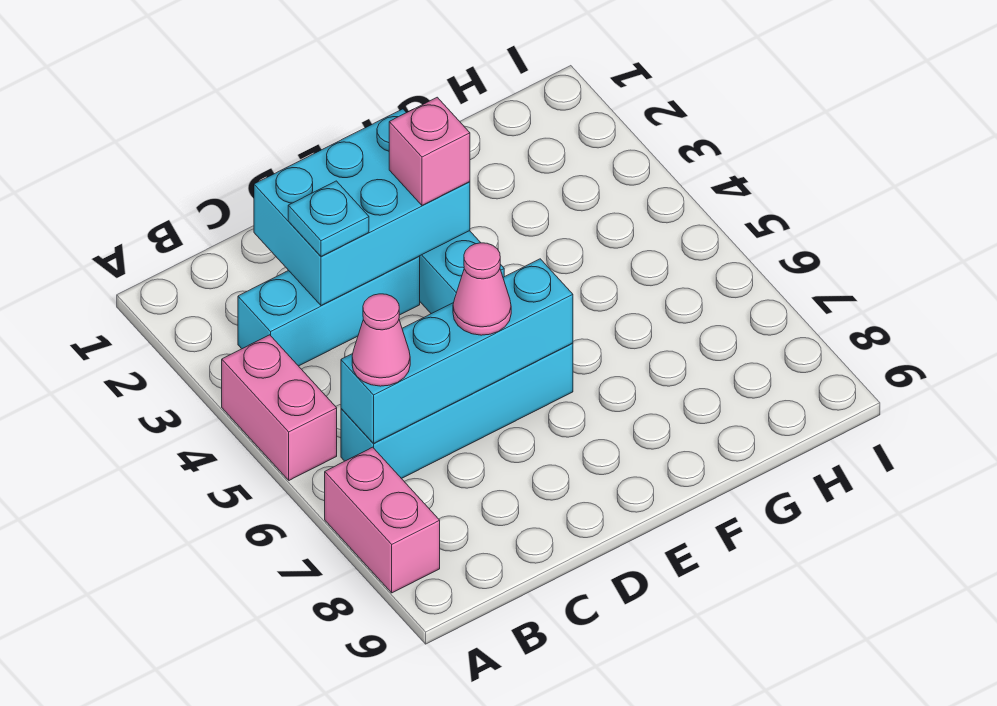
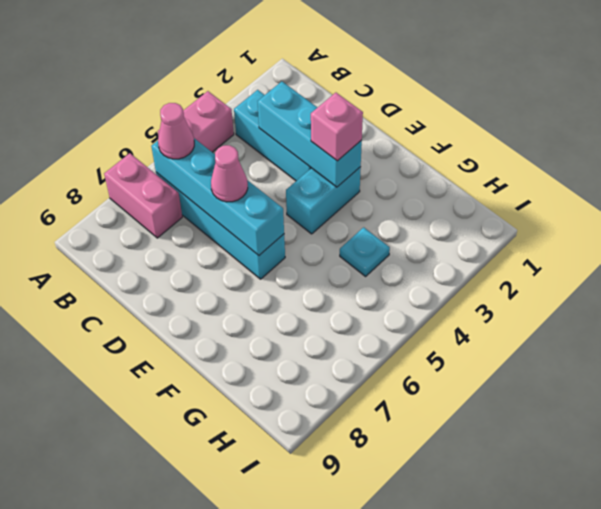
pink brick A7:A8 level 1 -> pink brick A7:B7 level 1
cyan brick C2:E3 level 2 -> cyan brick C3:E3 level 2
cyan plate C3 level 3 -> cyan plate G4 level 1

